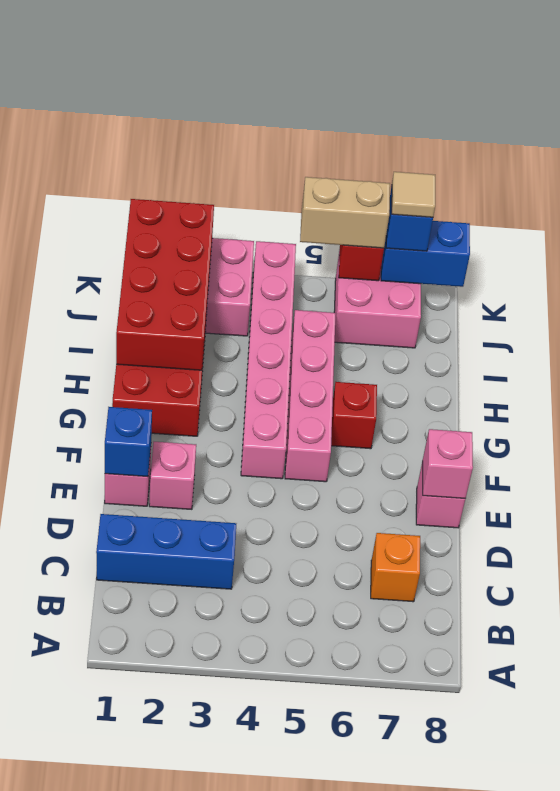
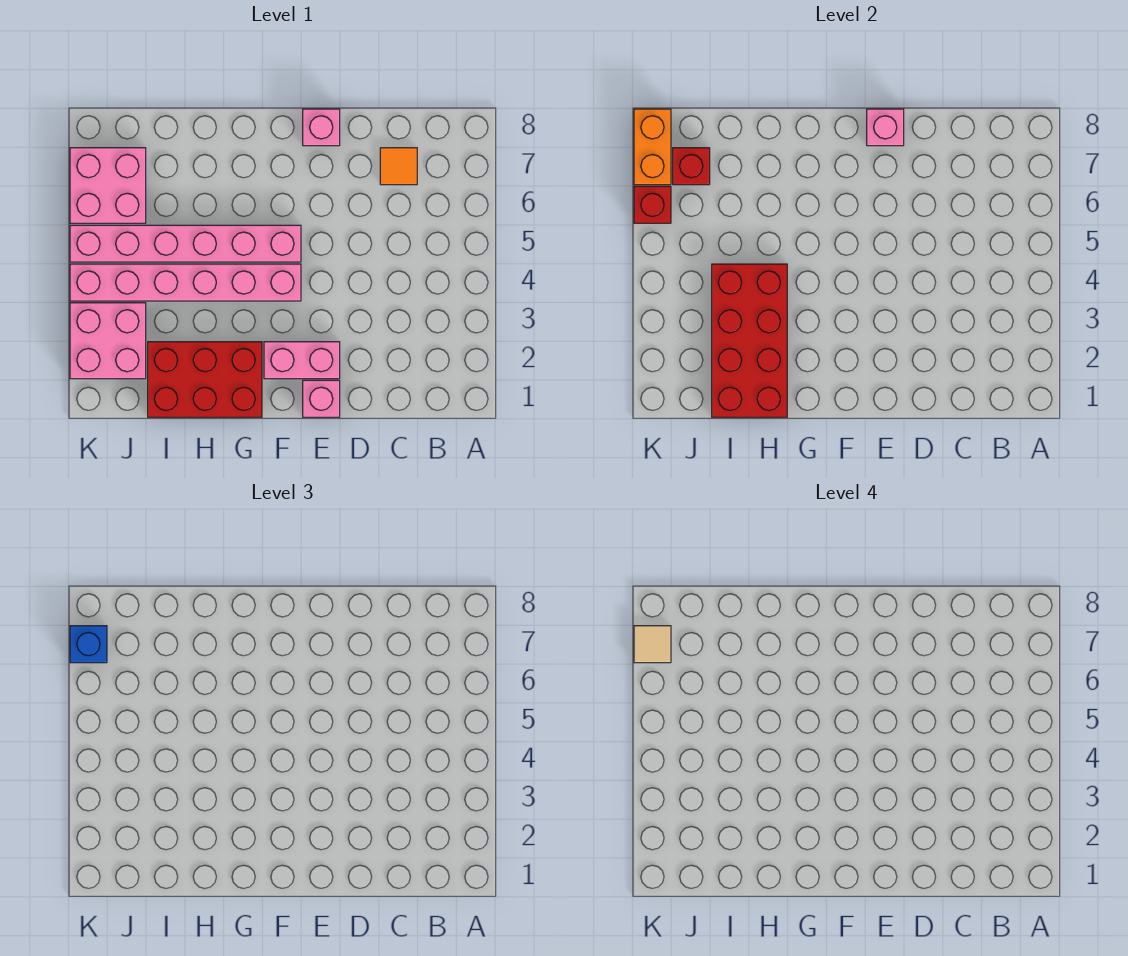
blue brick C1:C3 level 1 -> none
orange brick C7 level 1 -> orange tile C7 level 1
blue brick E1 level 2 -> none
pink brick E2 level 1 -> pink brick E2:F2 level 1
pink brick F5:I5 level 1 -> pink brick F5:K5 level 1
red brick G6 level 1 -> red brick J7 level 2
red brick H1:K2 level 2 -> red brick H1:I4 level 2
tan brick K5:K6 level 3 -> none
blue brick K7:K8 level 2 -> orange brick K7:K8 level 2

